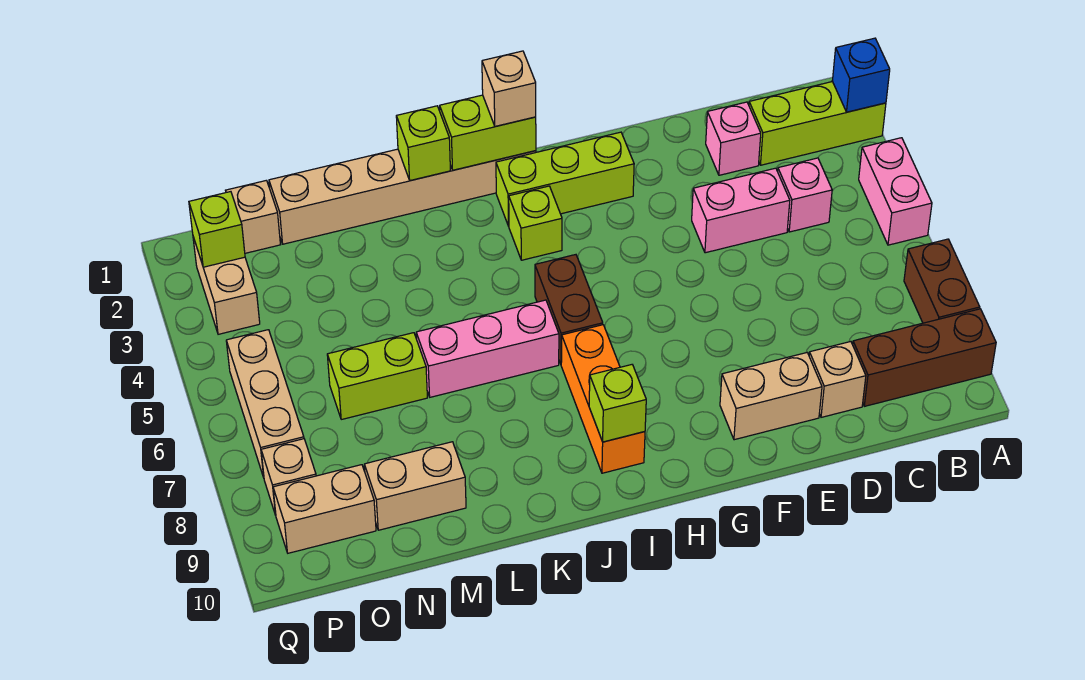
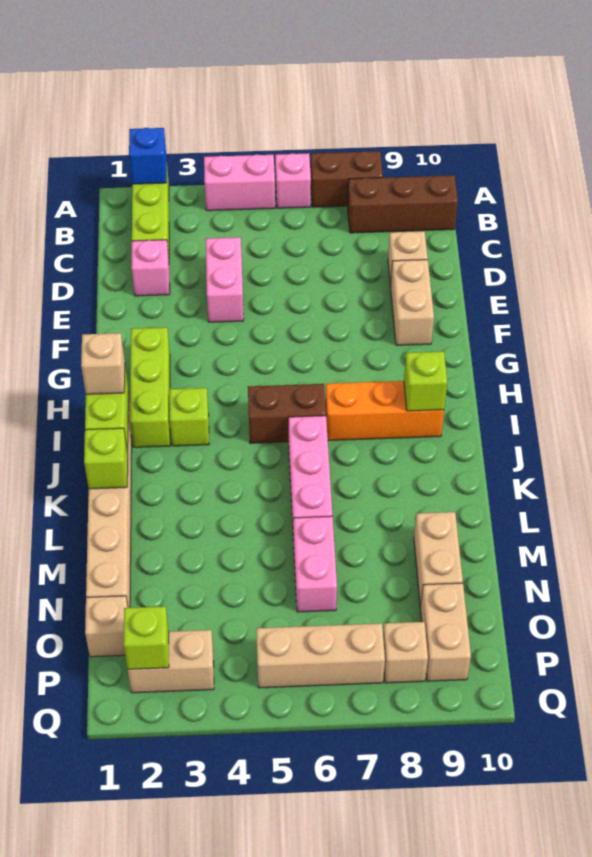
brown brick A9:C9 level 1 -> brown brick B8:B10 level 1
pink brick C4 level 1 -> pink brick A6 level 1
lime brick M6:N6 level 1 -> pink brick M6:N6 level 1

